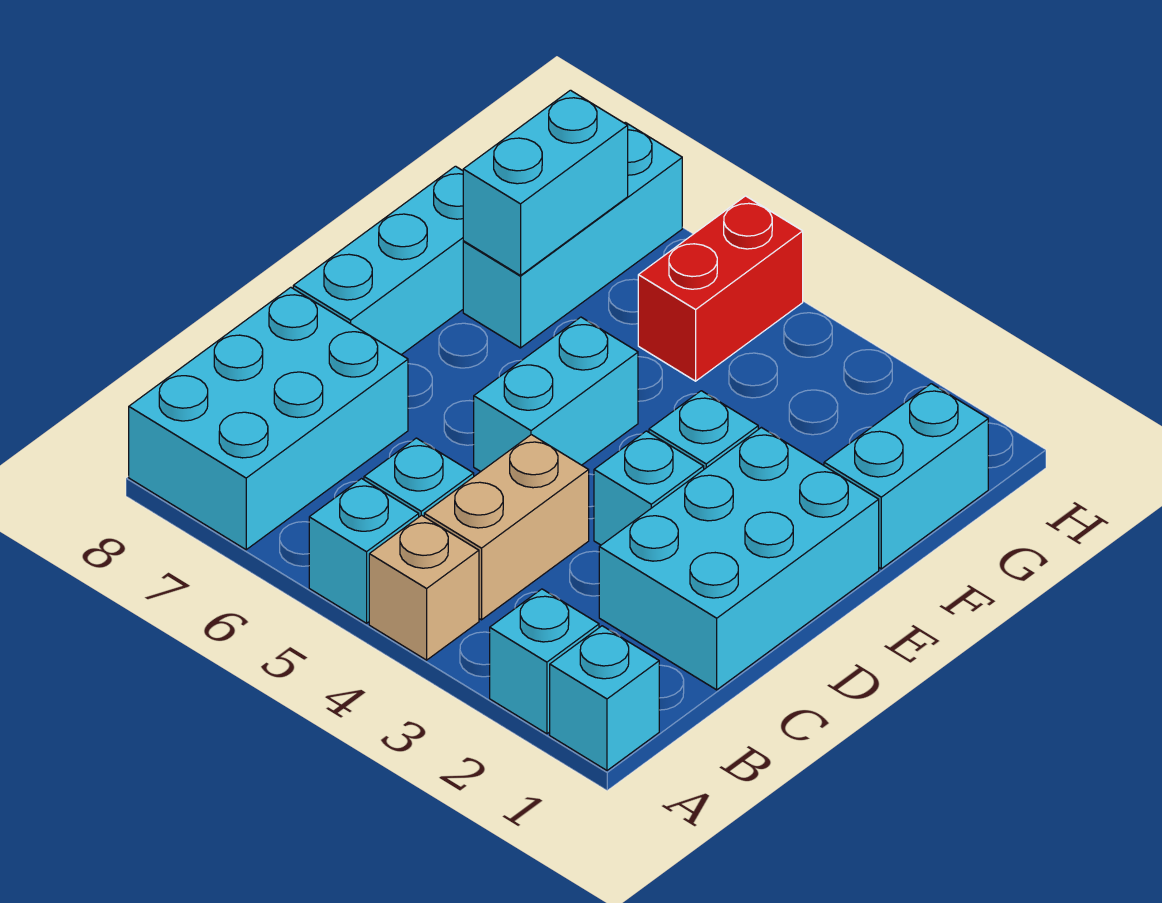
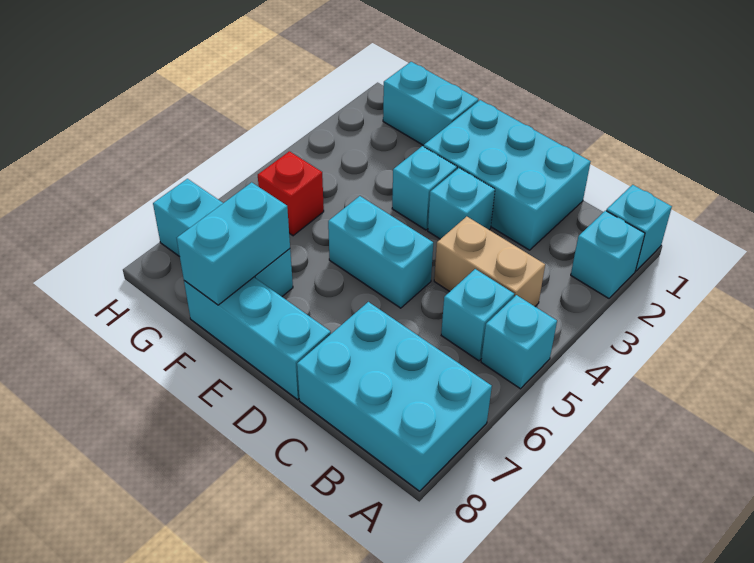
tan brick A4 level 1 -> none
cyan brick F7:G7 level 2 -> cyan brick F7:F8 level 2
red brick G5:H5 level 1 -> red brick G5 level 1

